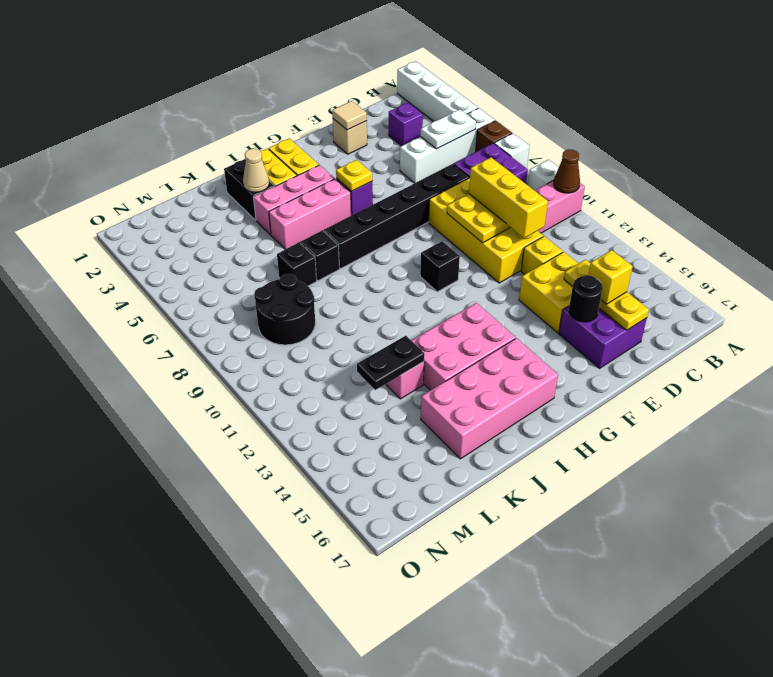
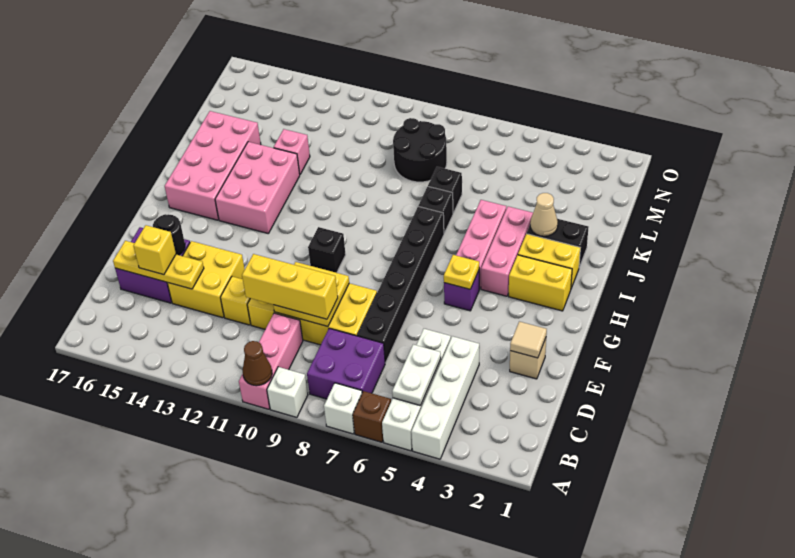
white brick A1:A4 level 1 -> white brick A4:D4 level 1
purple brick C3 level 1 -> none
black plate K13:L13 level 2 -> none

